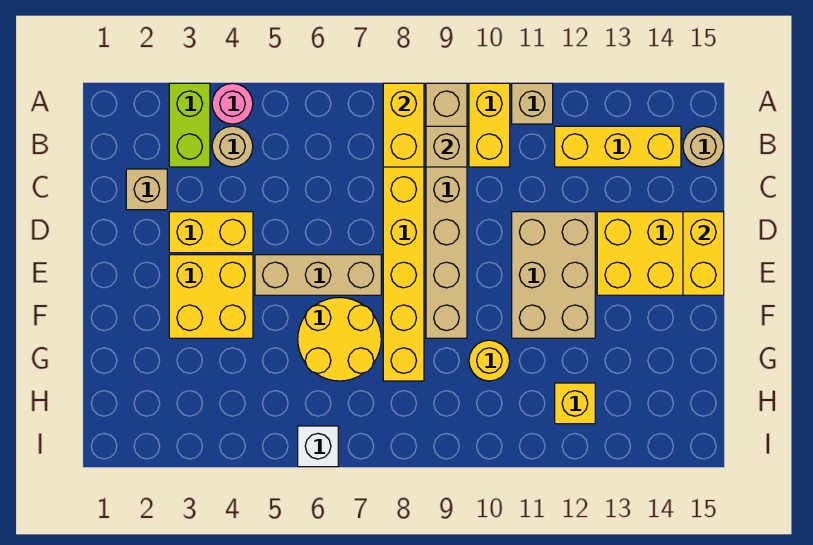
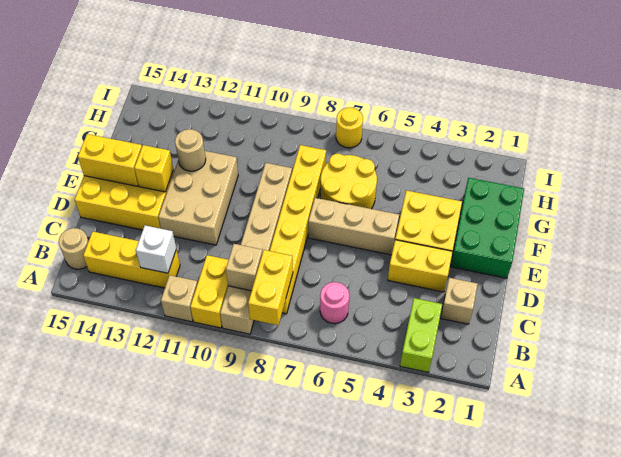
pink round brick A4 level 1 -> pink round brick B6 level 1
tan round brick B4 level 1 -> tan round brick F12 level 2
yellow brick D15:E15 level 2 -> yellow brick E14:E15 level 2
none -> green brick E1:G2 level 1
yellow round brick G10 level 1 -> yellow round brick I7 level 1
yellow brick H12 level 1 -> yellow brick E13 level 2
white brick I6 level 1 -> white brick B12 level 2

